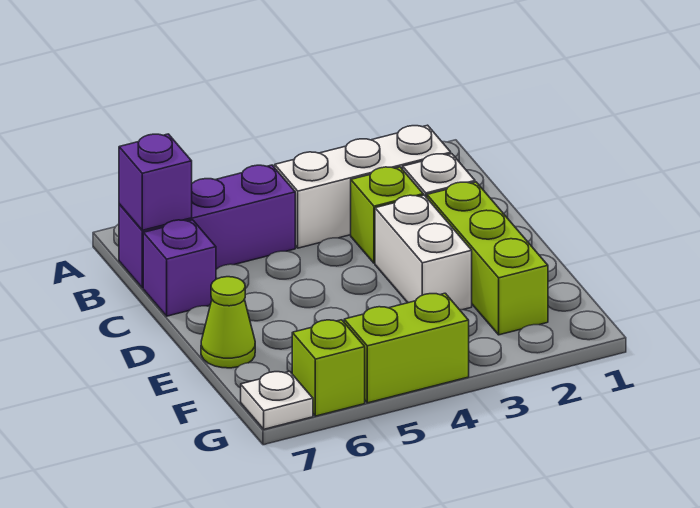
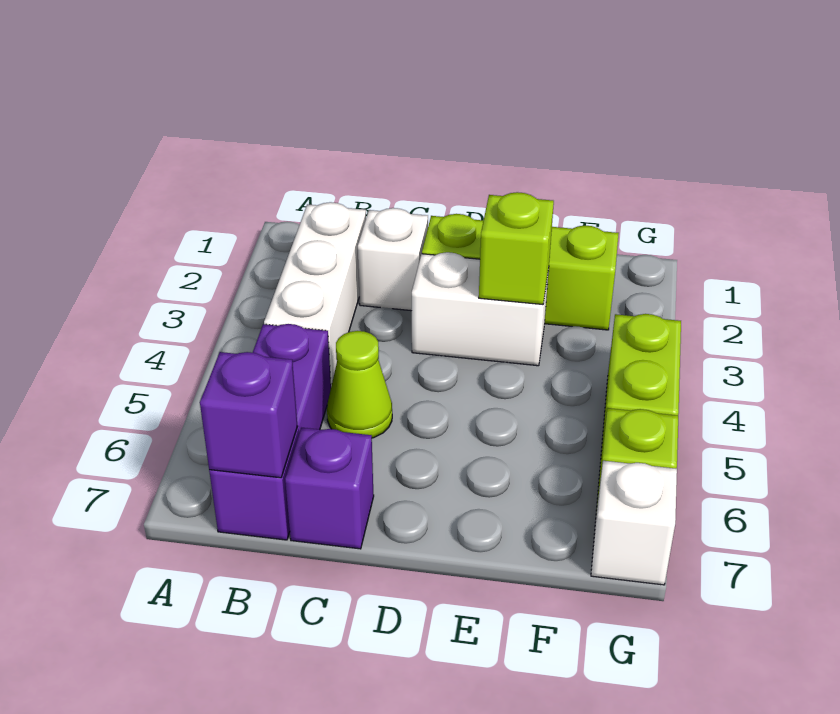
lime brick C3 level 1 -> lime brick E3 level 2
lime cone E7 level 1 -> lime cone C5 level 1
white plate G7 level 1 -> white brick G7 level 1

